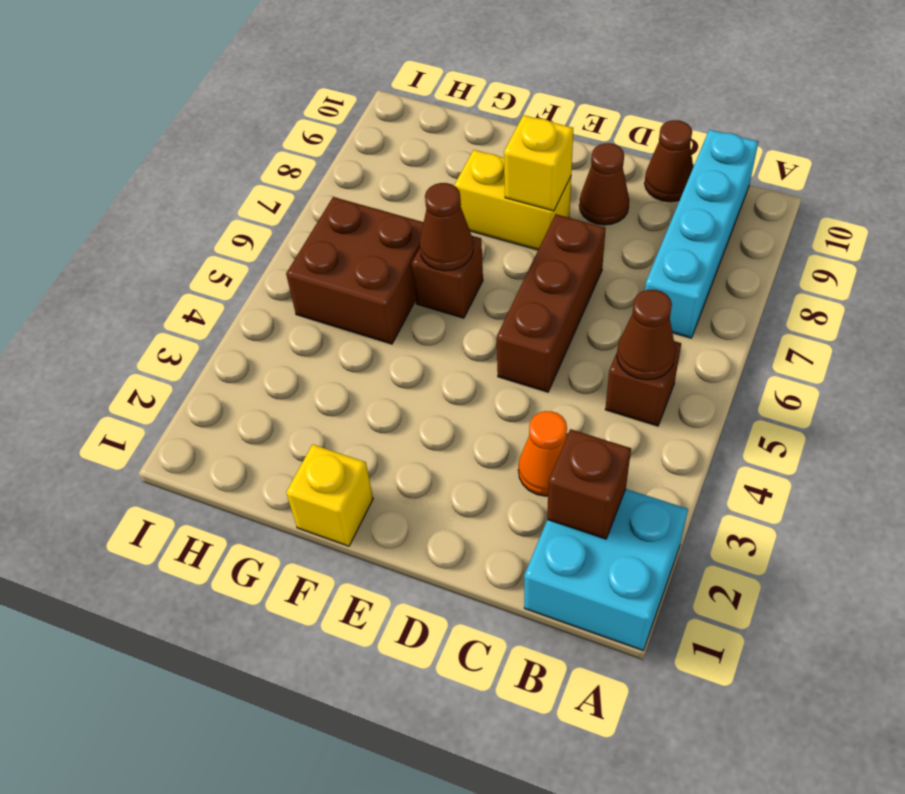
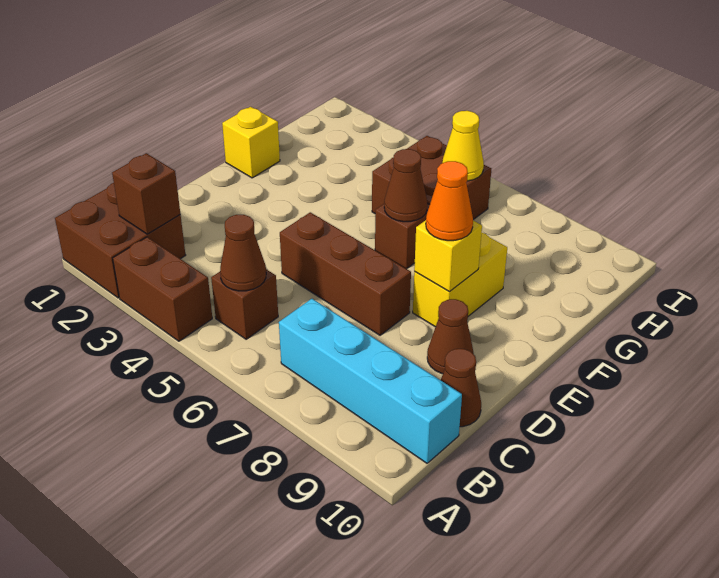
cyan brick A1:B2 level 1 -> brown brick A1:B2 level 1
none -> brown brick A3:A4 level 1
orange cone C3 level 1 -> orange cone E8 level 3
none -> yellow cone H6 level 2

